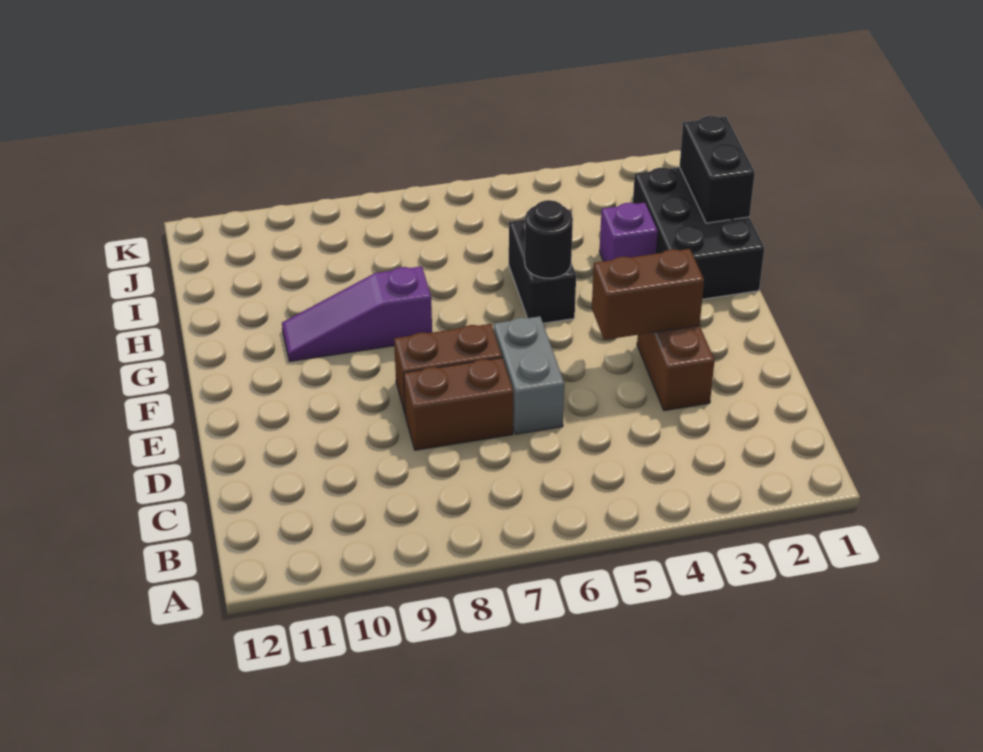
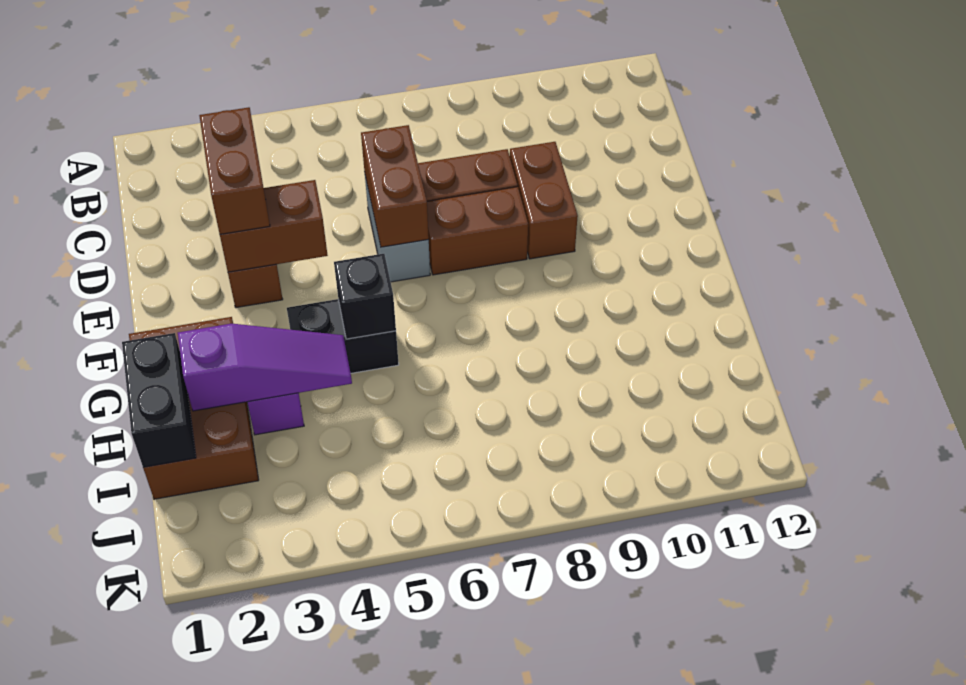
none -> brown brick D3:E3 level 3
none -> brown brick D6:E6 level 2
none -> brown brick D9:E9 level 1
black brick G1:I2 level 1 -> brown brick G1:I2 level 1
black brick G5:H5 level 1 -> black brick G4:G5 level 1
black round brick G5 level 2 -> black brick G5 level 2
purple slope G8:G10 level 1 top 8 -> purple slope H2:H4 level 2 top 2

